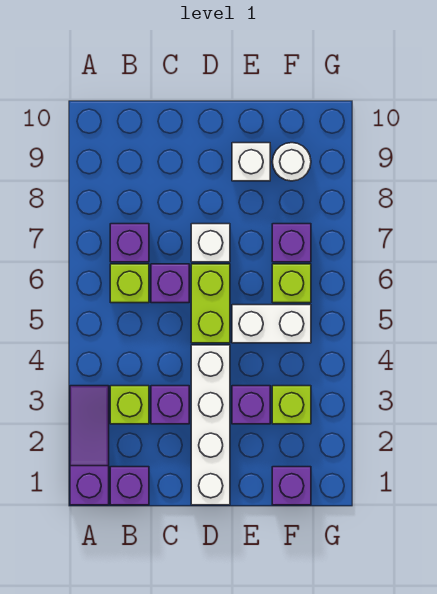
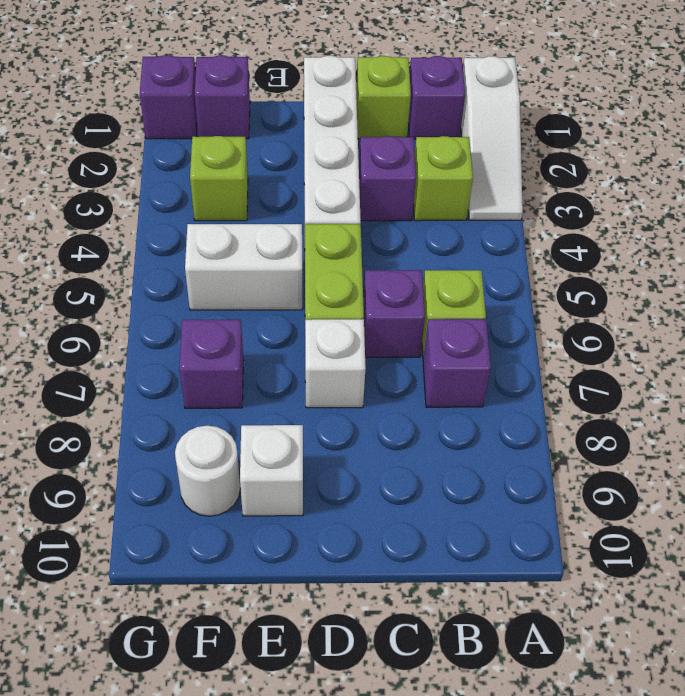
purple slope A1:A3 level 1 top 1 -> white slope A1:A3 level 1 top 1
purple brick E3 level 1 -> purple brick G1 level 1
lime brick F6 level 1 -> lime brick C1 level 1

